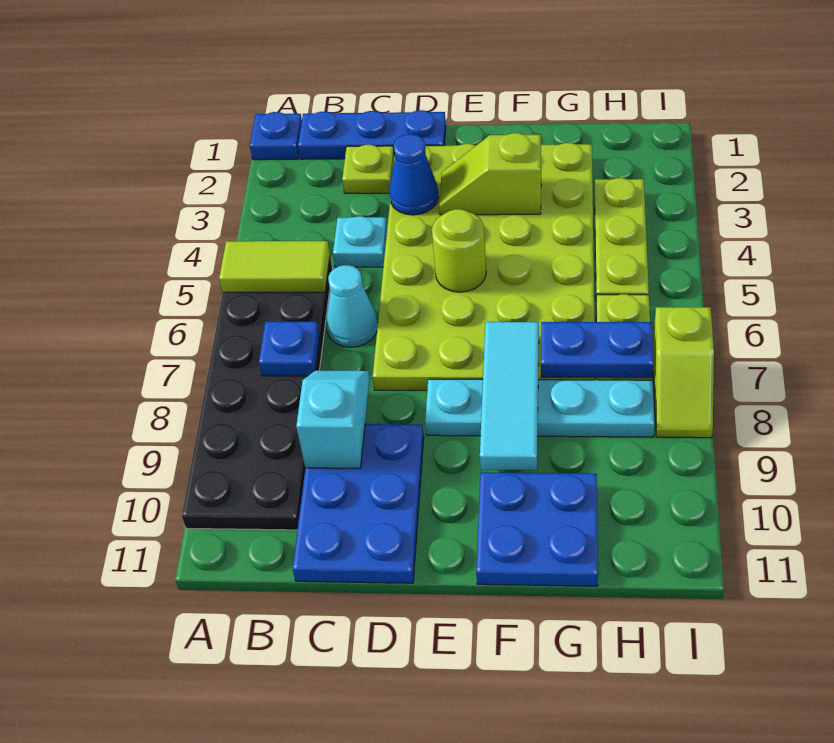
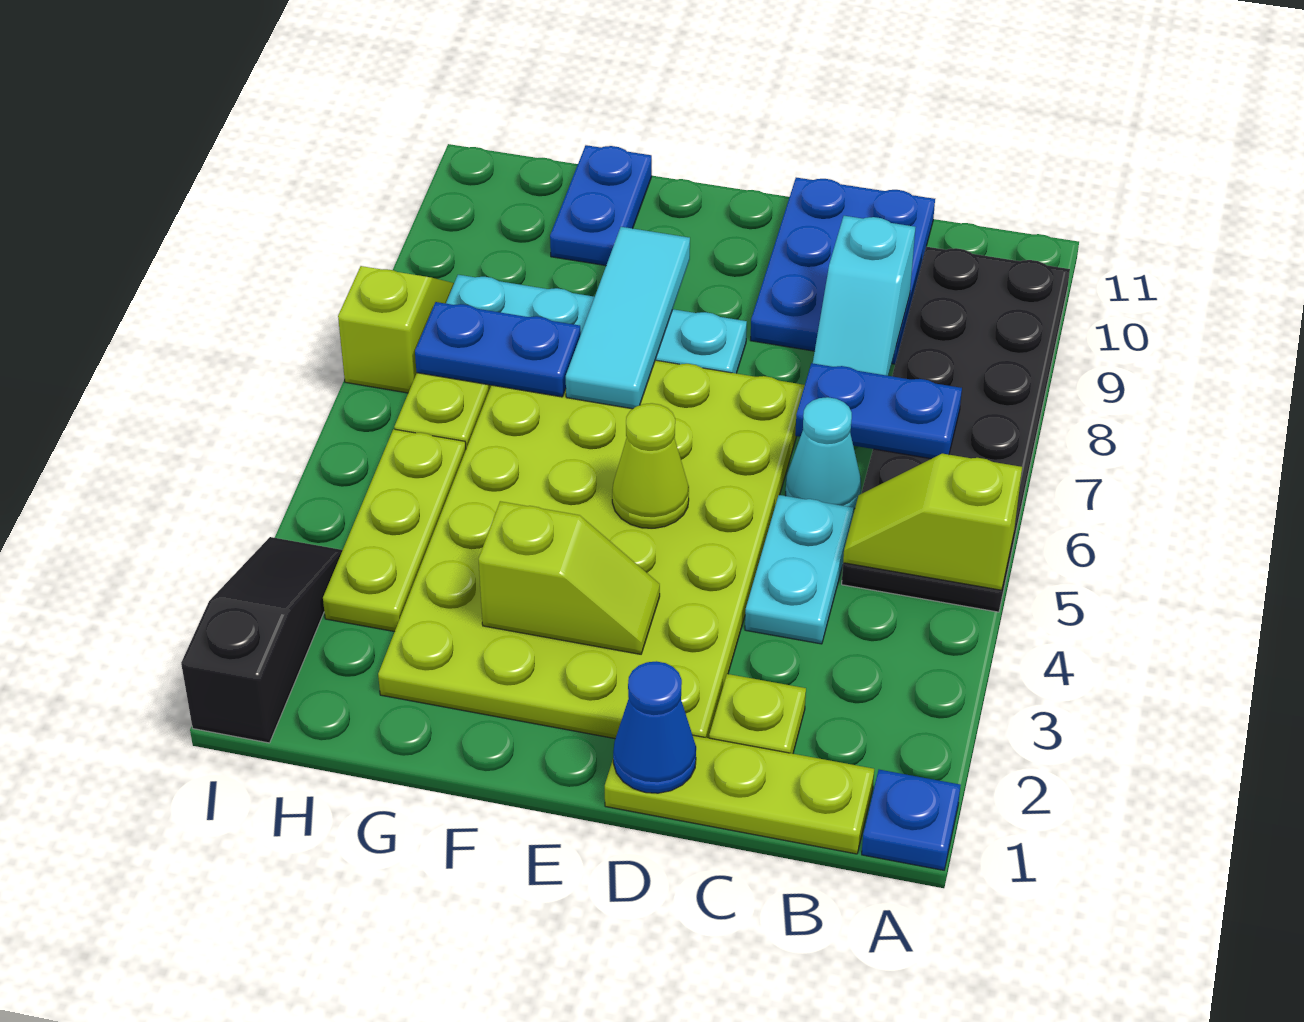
lime tile A5:B5 level 2 -> lime slope A5:B5 level 2 top A
blue plate B1:D1 level 1 -> lime plate B1:D1 level 1
blue plate B7 level 2 -> blue plate B7:C7 level 2
cyan plate C4 level 1 -> cyan plate C4:C5 level 1
blue cone D3 level 2 -> blue cone D1 level 2
lime round brick E5 level 2 -> lime cone E5 level 2
blue plate F10:G11 level 1 -> blue plate G10:G11 level 1
none -> black slope I1:I3 level 1 top 1

